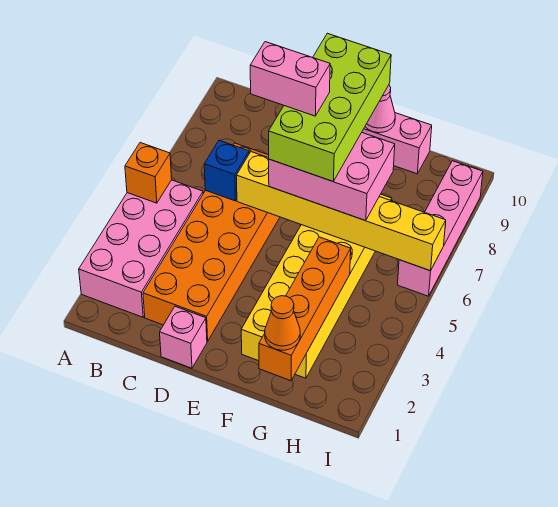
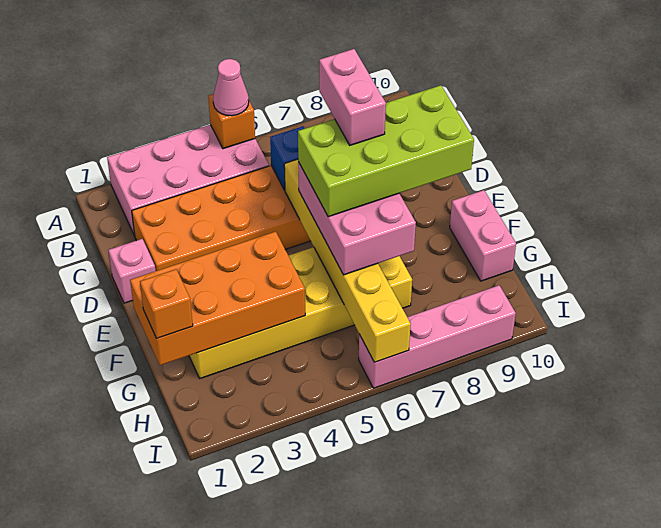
pink cone F10 level 2 -> pink cone A5 level 3
orange brick G1:G4 level 2 -> orange brick F1:G4 level 2
orange cone G1 level 3 -> orange brick G1 level 3

